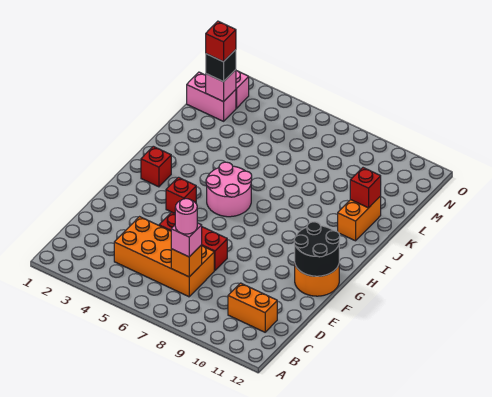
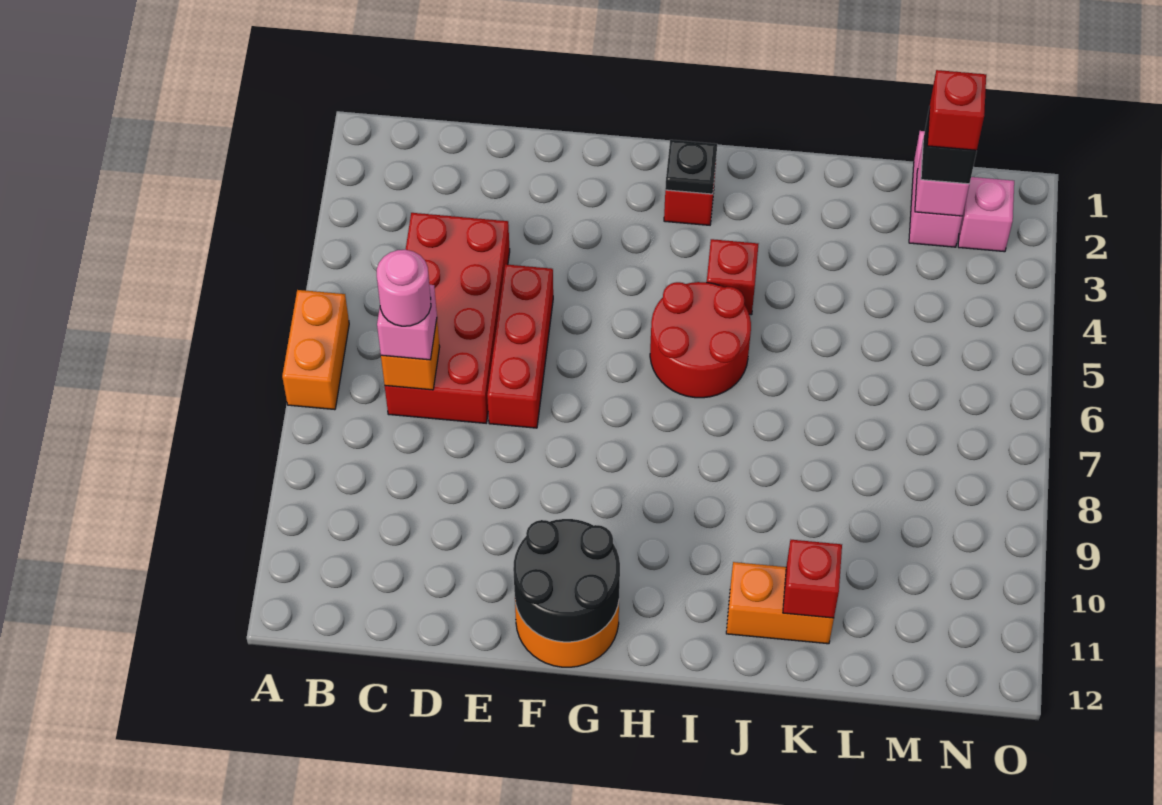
orange brick C4:D7 level 1 -> red brick C4:D7 level 1
orange brick C10:C11 level 1 -> orange brick A6:A7 level 1
red brick G4 level 1 -> red brick I4 level 1
none -> black plate H2 level 2
pink round brick H5:I6 level 1 -> red round brick H5:I6 level 1

